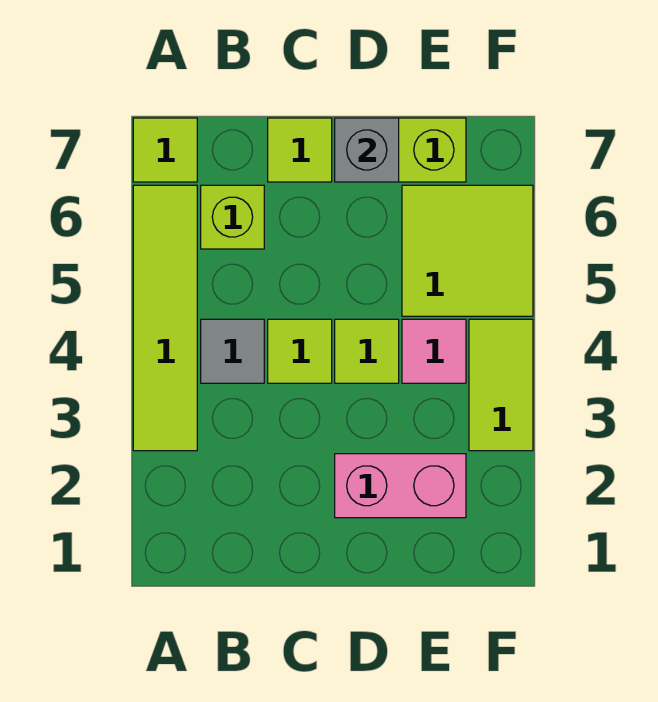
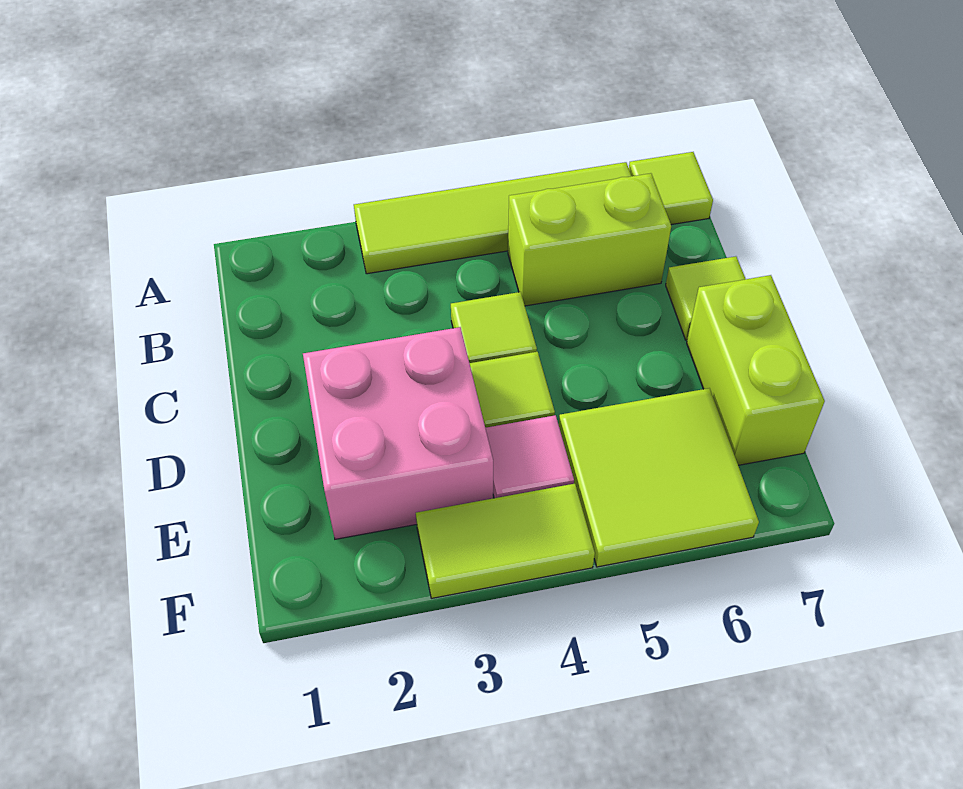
grey tile B4 level 1 -> none
lime brick B6 level 1 -> lime brick B5:B6 level 1
pink brick D2:E2 level 1 -> pink brick D2:E3 level 1
grey brick D7 level 2 -> none

